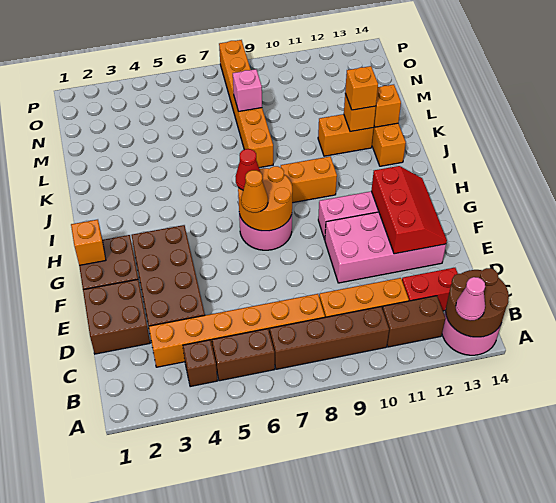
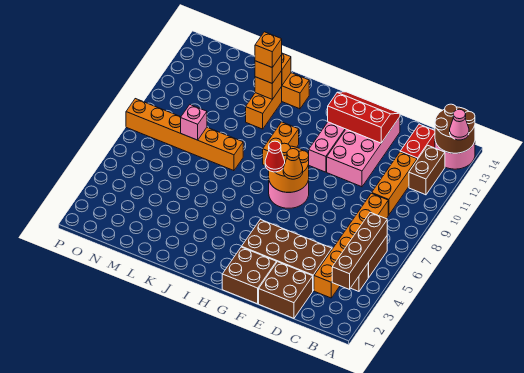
brown brick B7:B10 level 1 -> brown brick B3:B6 level 2
orange brick G1 level 2 -> orange brick K12 level 4

